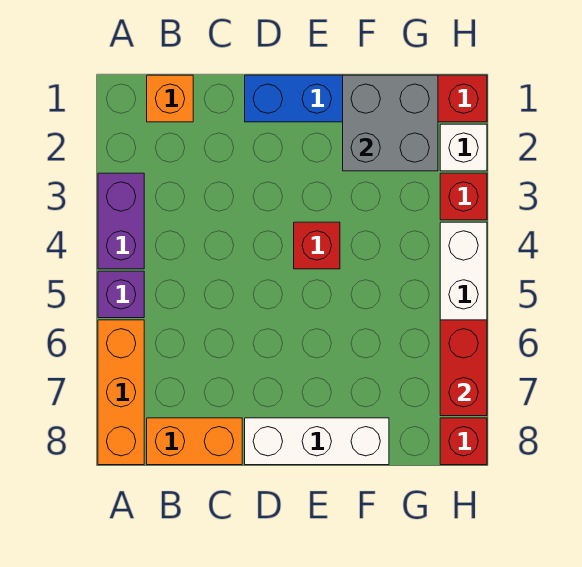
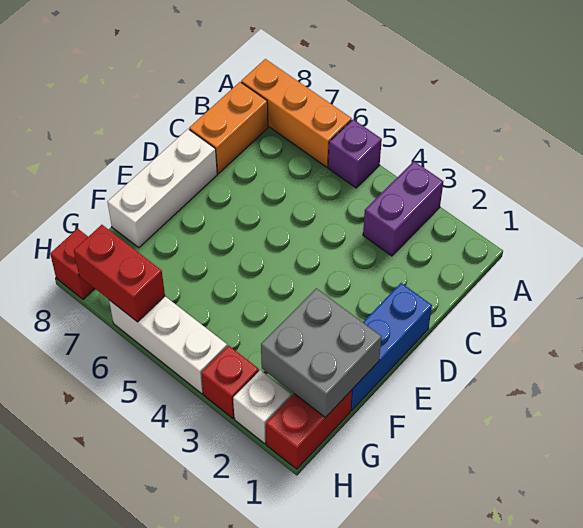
purple brick A3:A4 level 1 -> purple brick A3:B3 level 1
orange brick B1 level 1 -> none
red brick E4 level 1 -> none

